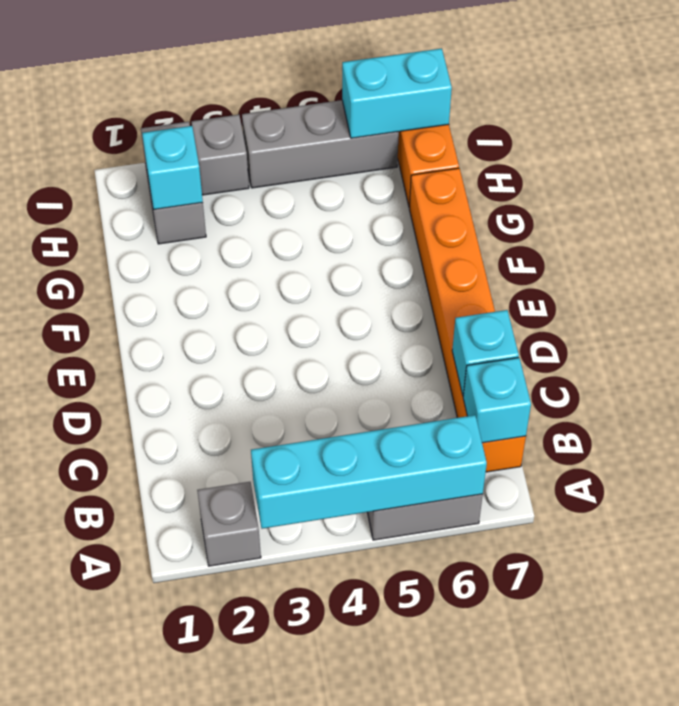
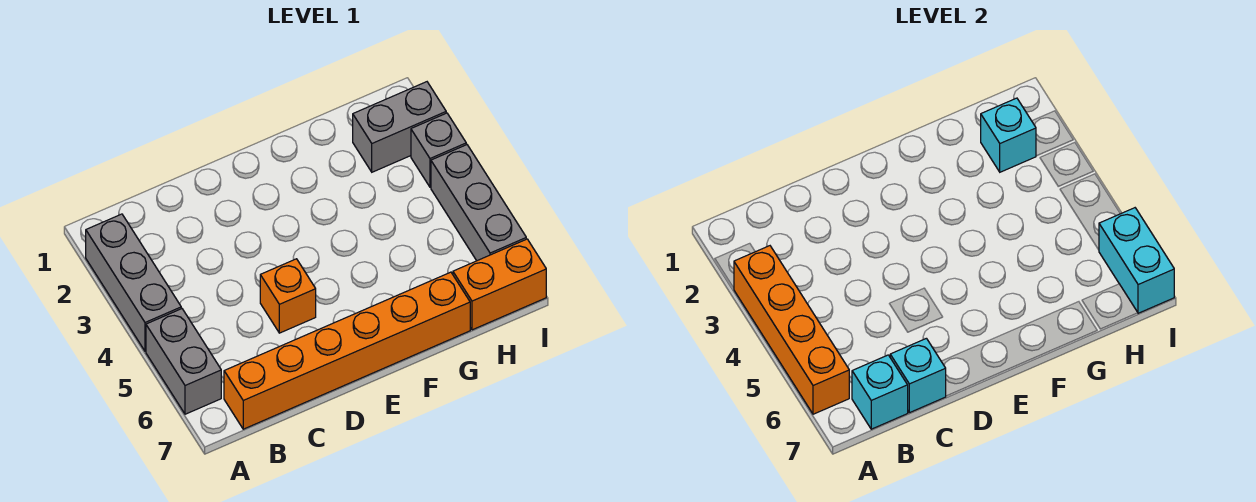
grey brick A2 level 1 -> grey brick A2:A4 level 1
cyan brick A3:A6 level 2 -> orange brick A3:A6 level 2
none -> orange brick D5 level 1

